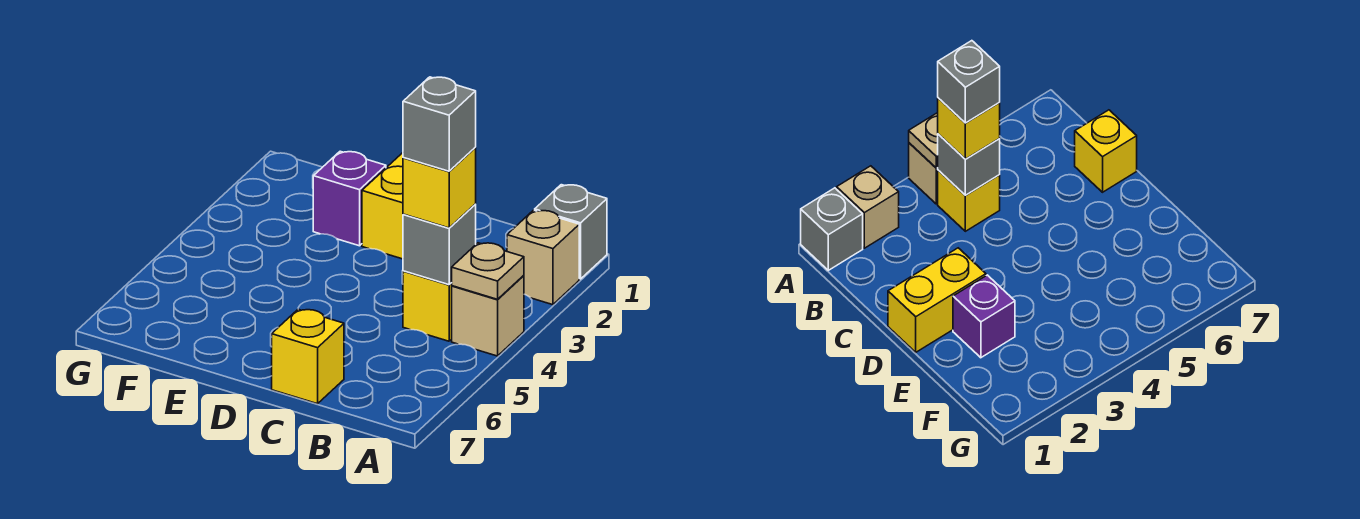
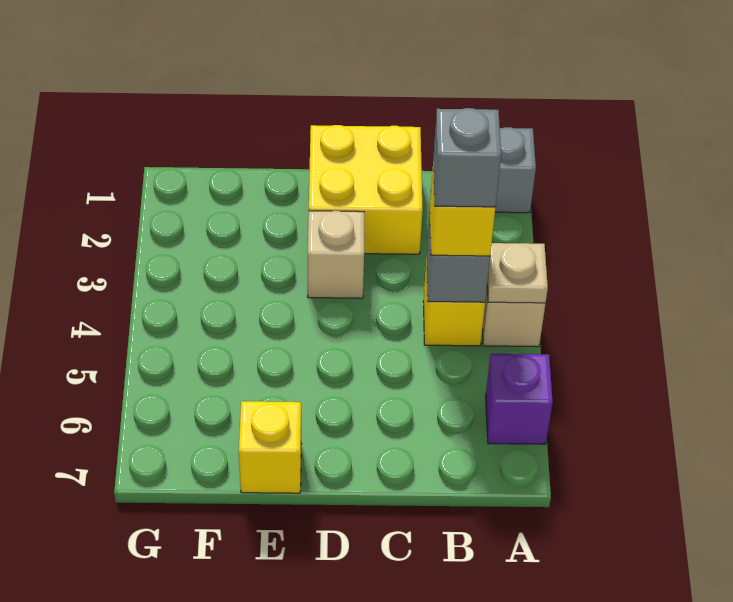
tan brick A2 level 1 -> tan brick D3 level 1
yellow brick C7 level 1 -> yellow brick E7 level 1
yellow brick D1:D2 level 1 -> yellow brick C1:D2 level 1
purple brick E2 level 1 -> purple brick A6 level 1

